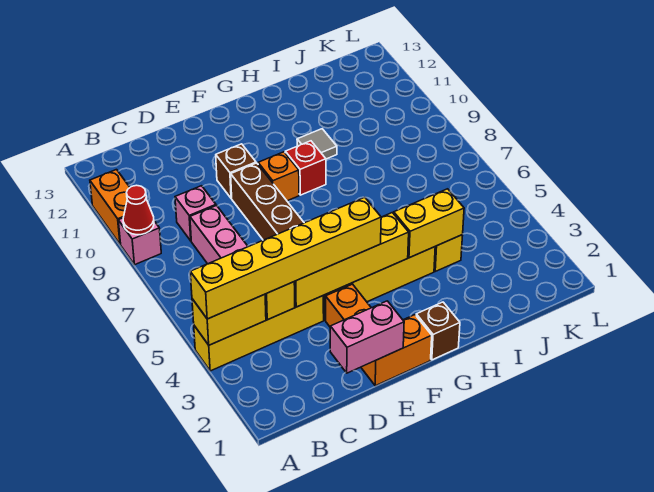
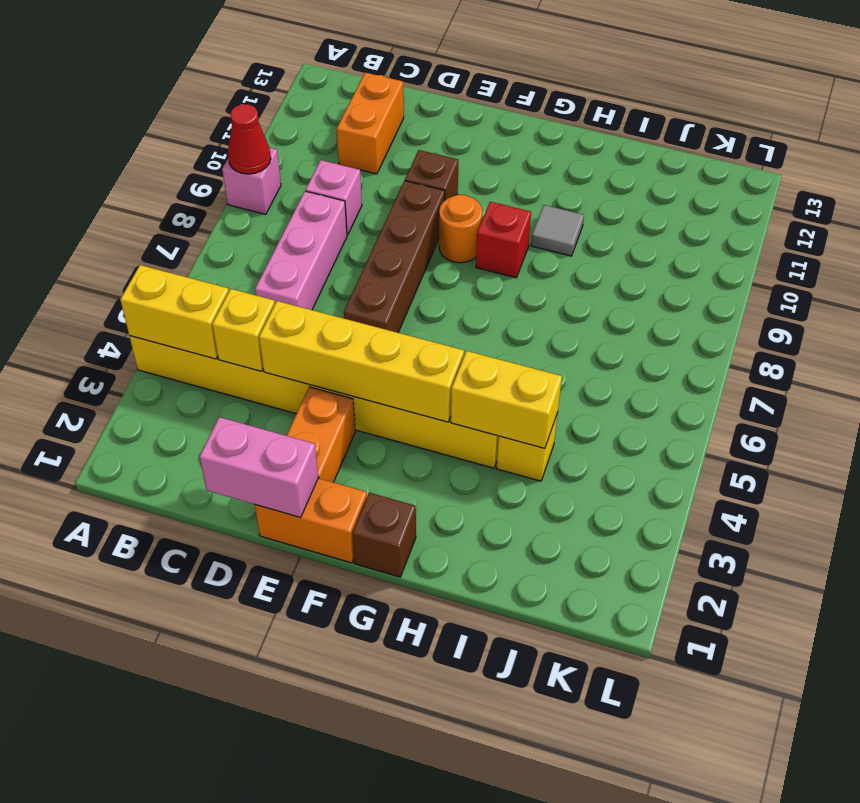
yellow brick A4:F4 level 3 -> none
orange brick A10:A11 level 1 -> orange brick C11:C12 level 1
orange brick F9 level 1 -> orange round brick F9 level 1

